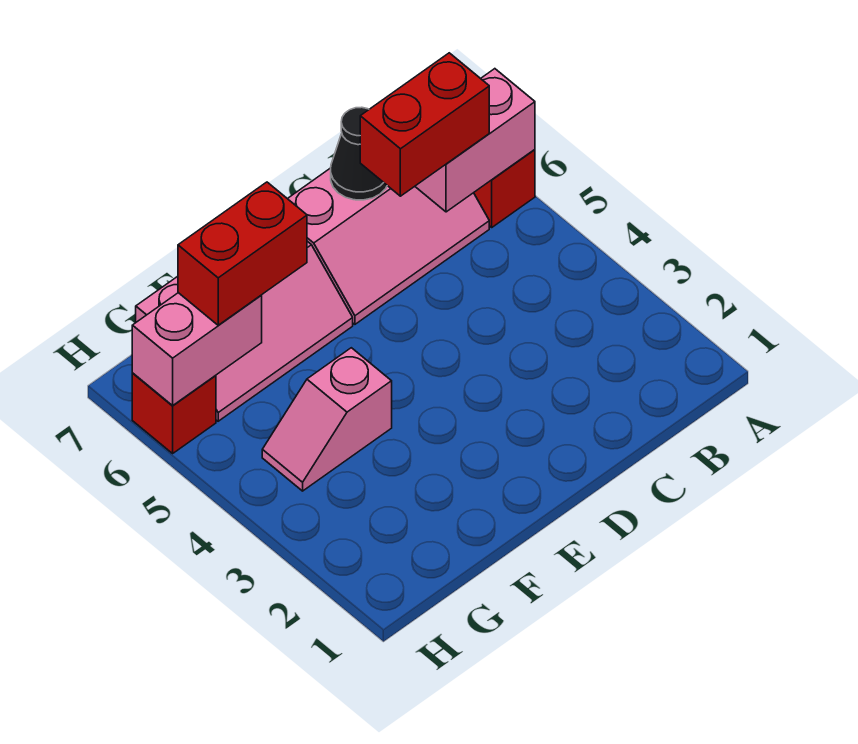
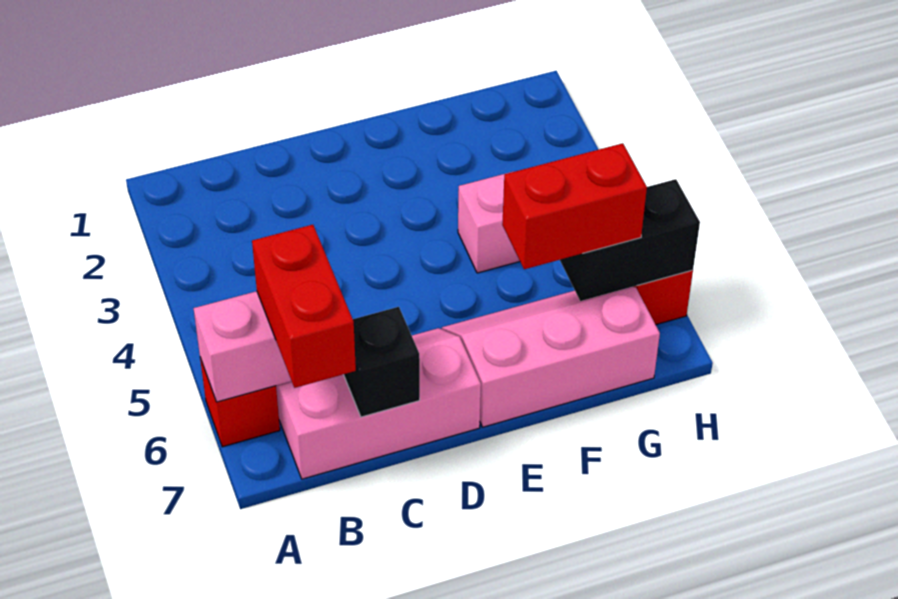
red brick B6:C6 level 3 -> red brick B6:B7 level 3
black cone C7 level 2 -> black brick C7 level 2
pink brick G6:H6 level 2 -> black brick G6:H6 level 2

